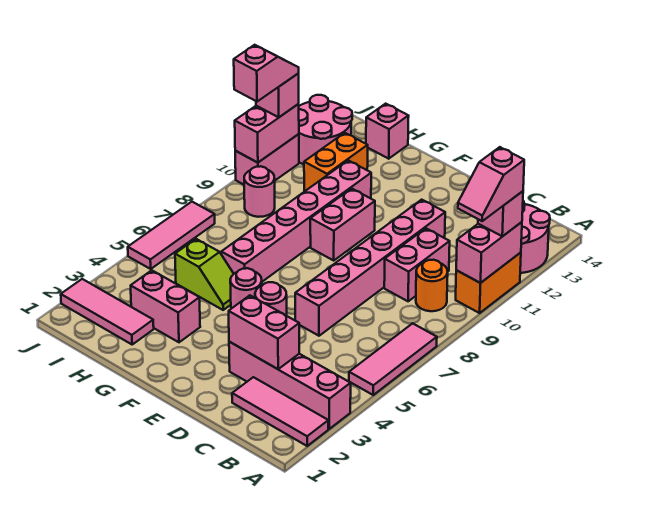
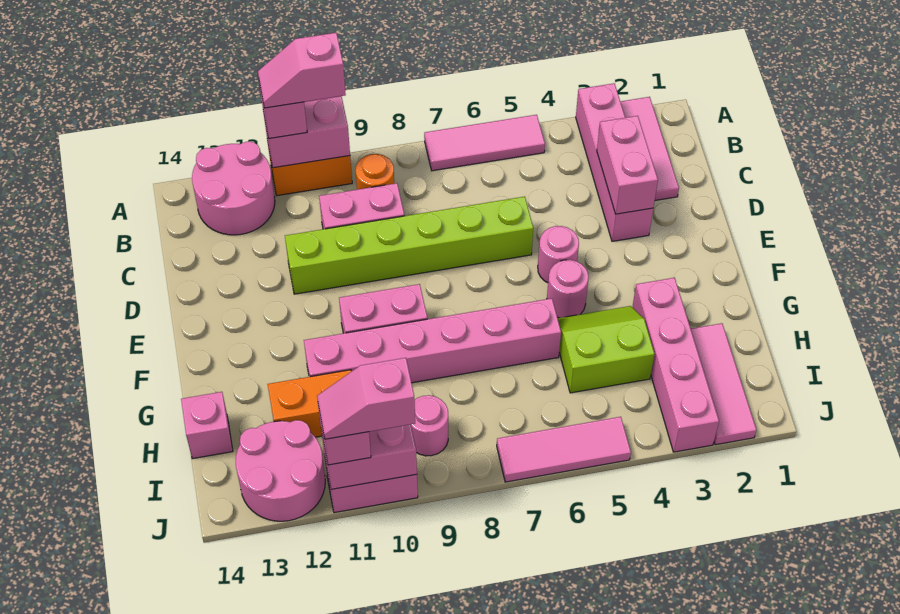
pink slope A10:A11 level 4 top 11 -> pink slope A10:A11 level 4 top 10
pink brick D6:D11 level 1 -> lime brick D6:D11 level 1
pink brick G3:H3 level 1 -> pink brick G3:J3 level 1
lime slope G5:H5 level 1 top H -> lime slope G4:H5 level 1 top H

